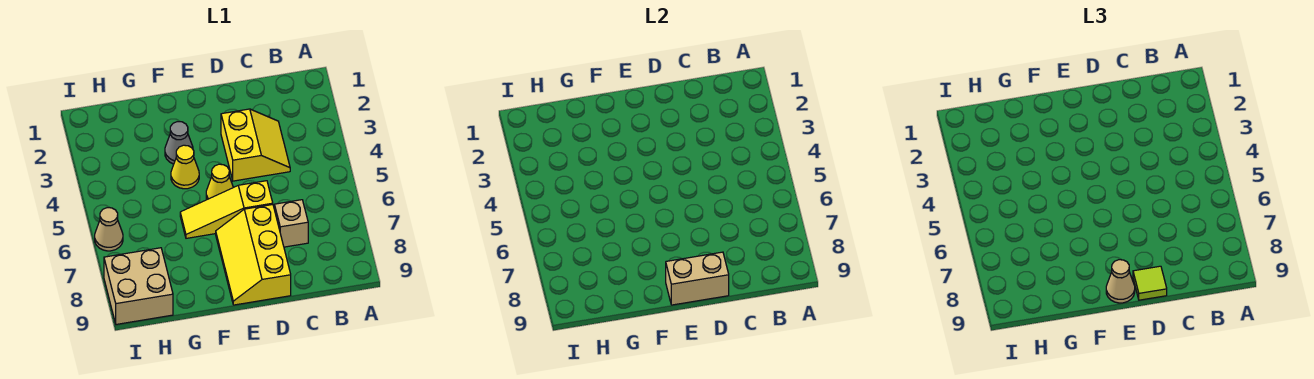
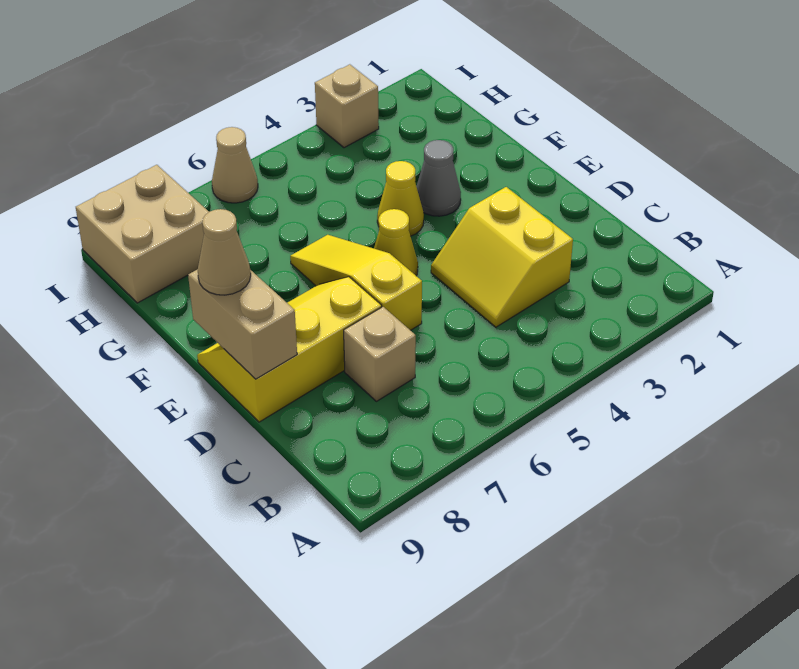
yellow slope C3:D4 level 1 top D -> yellow slope C3:D4 level 1 top 3
lime tile D9 level 3 -> none
none -> tan brick I3 level 1

